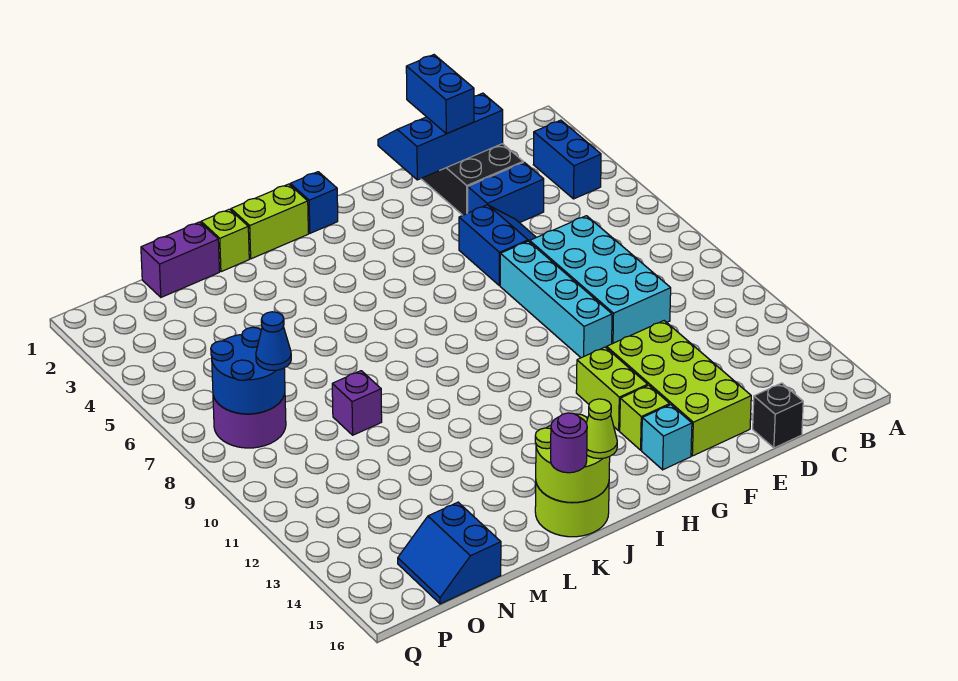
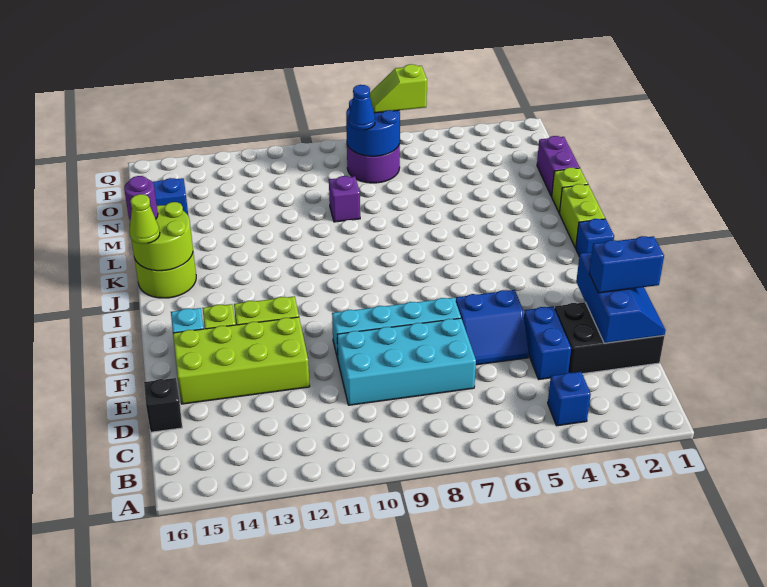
blue brick B3:B4 level 1 -> blue brick B4 level 1
none -> lime slope P6:P7 level 3 top 6

